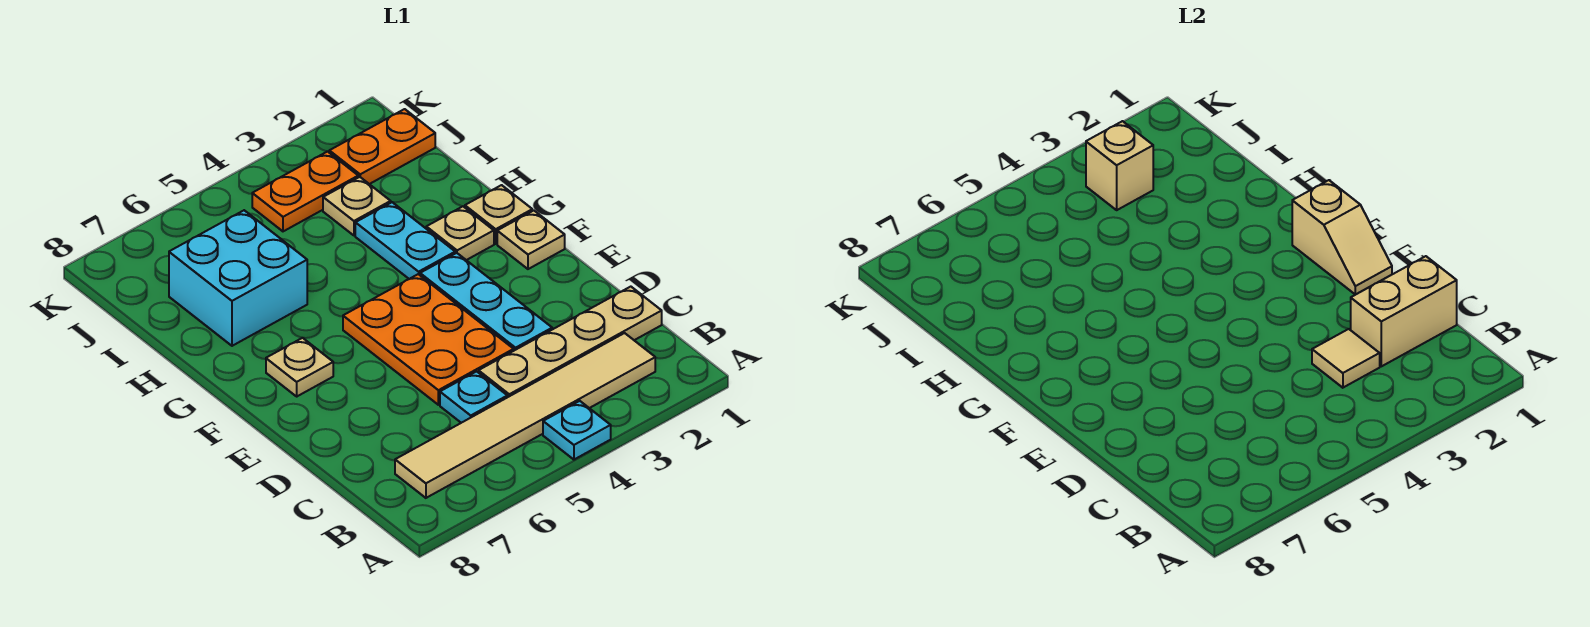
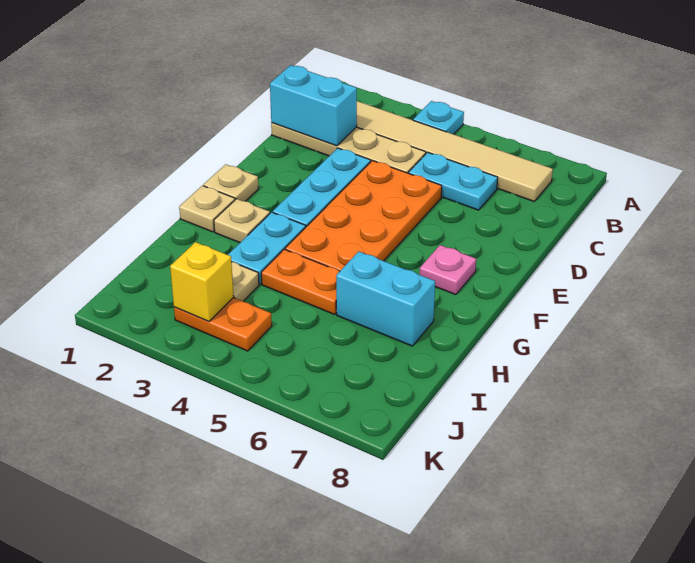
tan brick C1:C2 level 2 -> cyan brick C1:C2 level 2
tan tile C3 level 2 -> none
cyan plate C5 level 1 -> cyan plate C5:C6 level 1
orange plate D4:F5 level 1 -> orange plate D4:G5 level 1
tan slope E1:F1 level 2 top F -> none
tan plate F7 level 1 -> pink plate F7 level 1
cyan brick H6:I7 level 1 -> cyan brick H6:H7 level 1
orange plate J1:J2 level 1 -> orange plate H4:H5 level 1
tan brick J3 level 2 -> yellow brick J3 level 2

